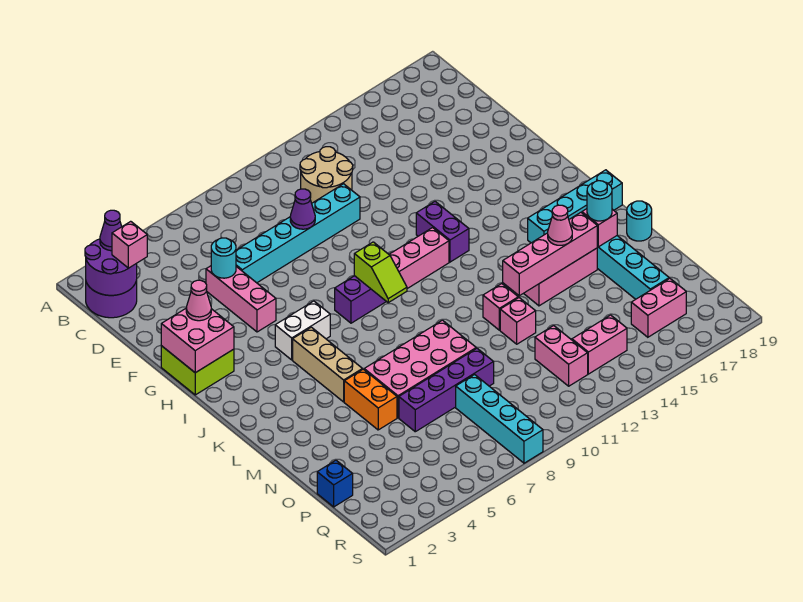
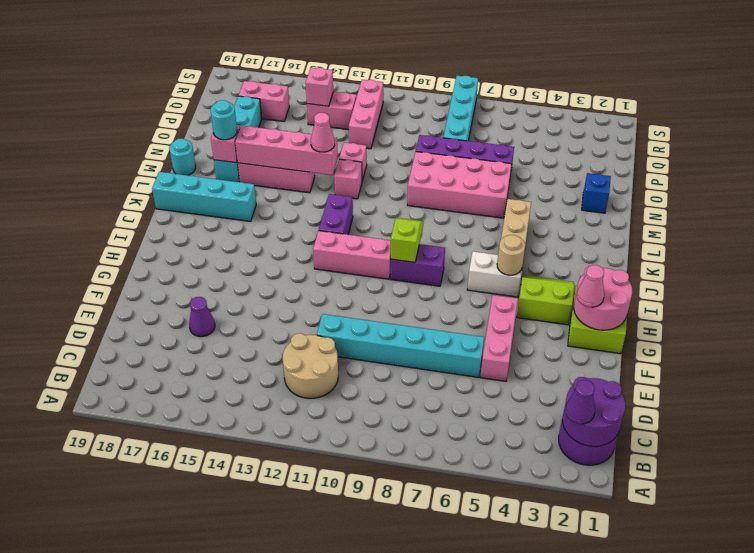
pink brick C2 level 3 -> pink brick Q14 level 2
cyan round brick E5 level 2 -> none
purple cone E9 level 2 -> purple cone E16 level 1
pink brick G1:H2 level 2 -> pink round brick G1:H2 level 2
none -> lime slope H3:I4 level 1 top H
purple brick H13:I13 level 1 -> purple brick J12:K12 level 1
none -> tan round brick I5 level 2
orange brick M5:N5 level 1 -> none
pink cone M15 level 3 -> pink cone M13 level 3
blue brick P1 level 1 -> blue brick N2 level 1
pink brick P12:Q12 level 1 -> pink brick P12:R12 level 1

